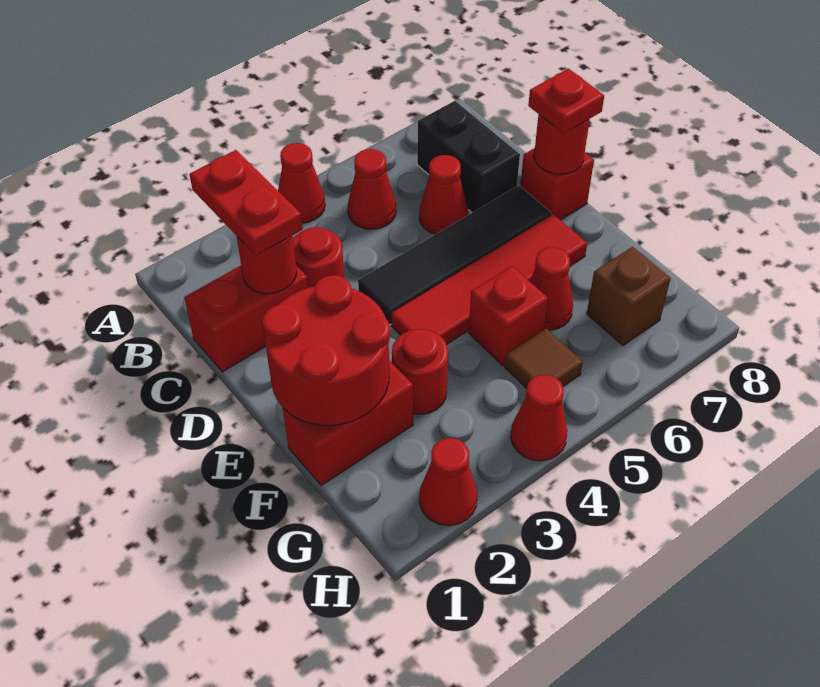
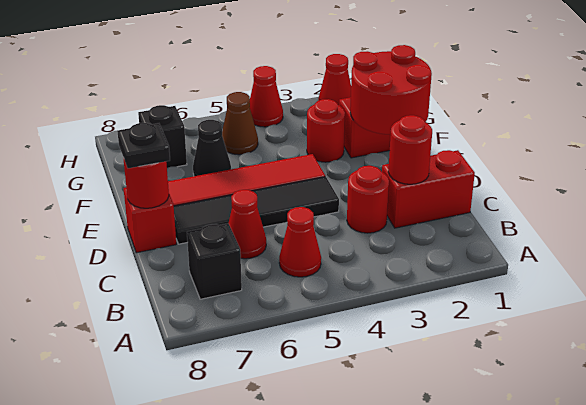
red cone A4 level 1 -> none
red plate B2:C2 level 3 -> none
black brick B7:C7 level 1 -> black brick B7 level 1
red plate D8 level 3 -> black plate D8 level 3
red brick F5 level 1 -> none
red cone F6 level 1 -> black cone F6 level 1
brown tile G5 level 1 -> brown cone G5 level 1
brown brick G7 level 1 -> black brick G7 level 1

